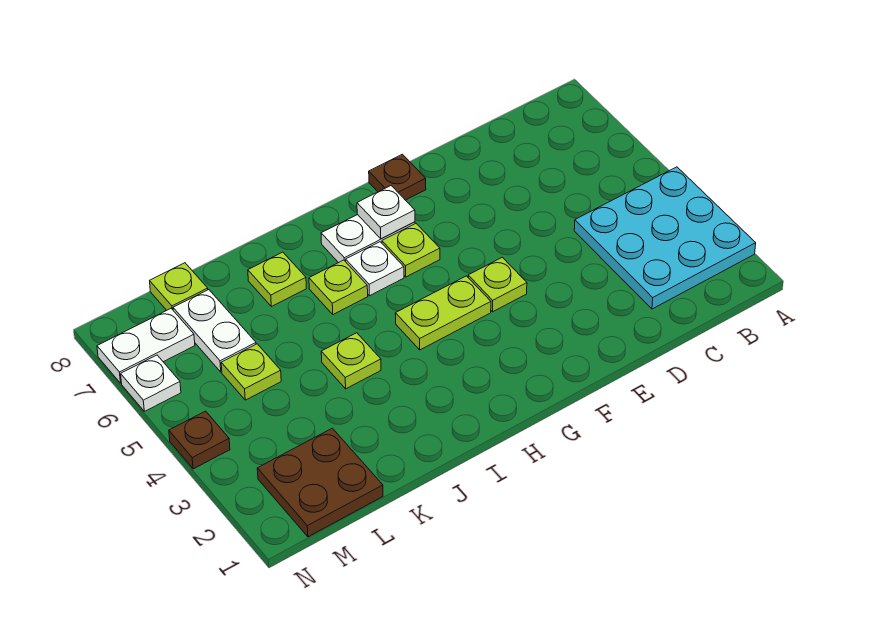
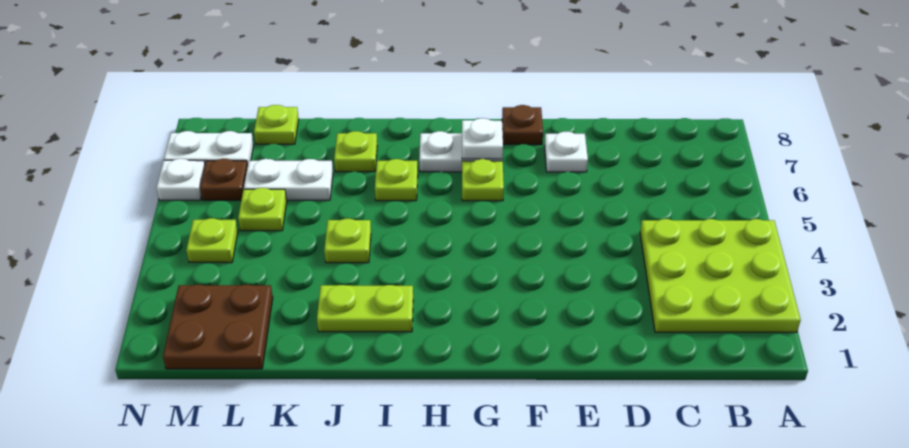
cyan plate A2:C4 level 1 -> lime plate A2:C4 level 1
lime plate F4 level 1 -> lime plate M4 level 1
lime plate G4:H4 level 1 -> lime plate I2:J2 level 1
white plate H6 level 1 -> white plate E7 level 1
white plate L6:L7 level 1 -> white plate K6:L6 level 1
brown plate N4 level 1 -> brown plate M6 level 1

